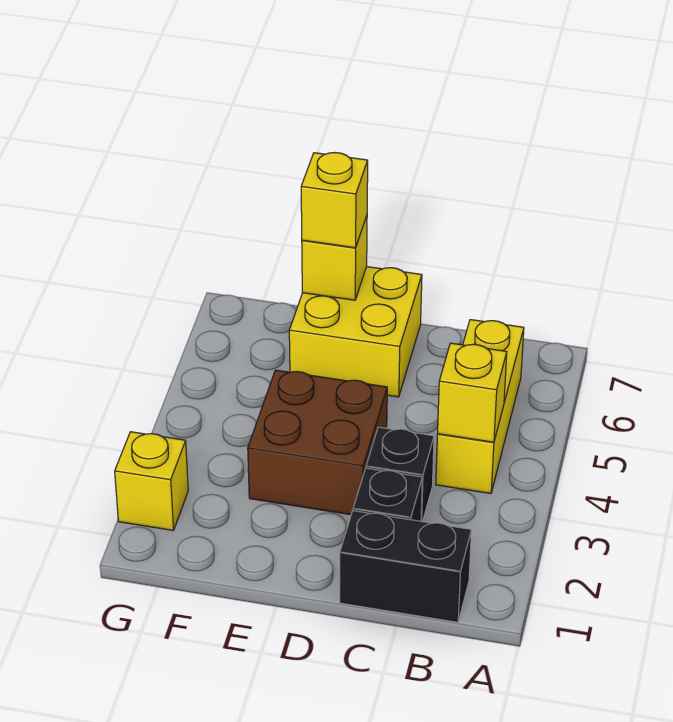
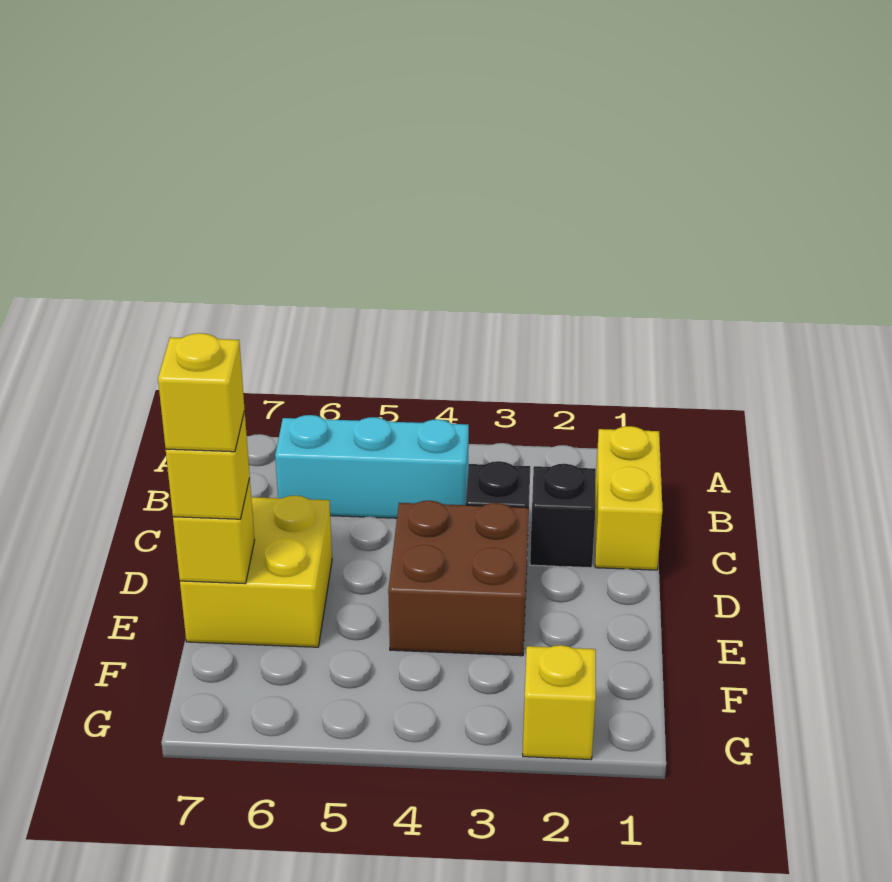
black brick B1:C1 level 1 -> yellow brick B1:C1 level 1
yellow brick B4:B6 level 1 -> cyan brick B4:B6 level 1
yellow brick B4 level 2 -> yellow brick E7 level 4

